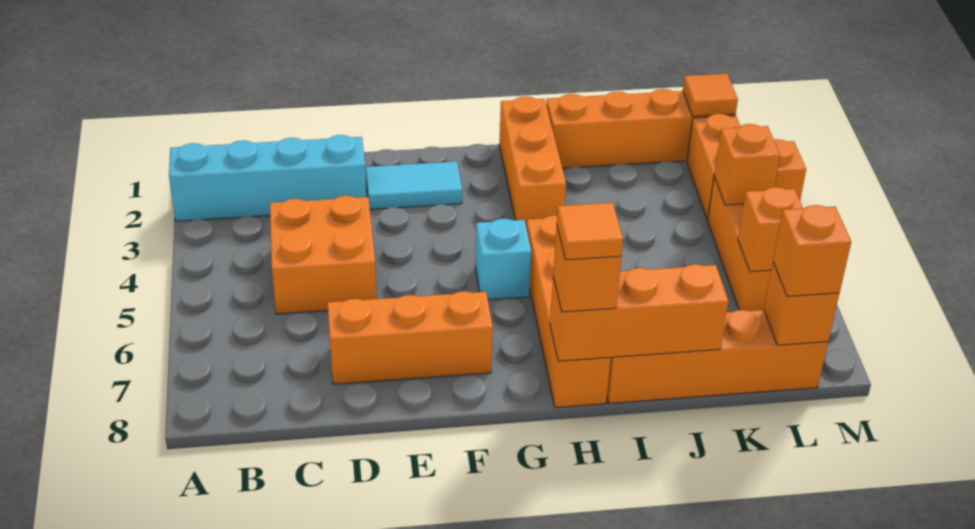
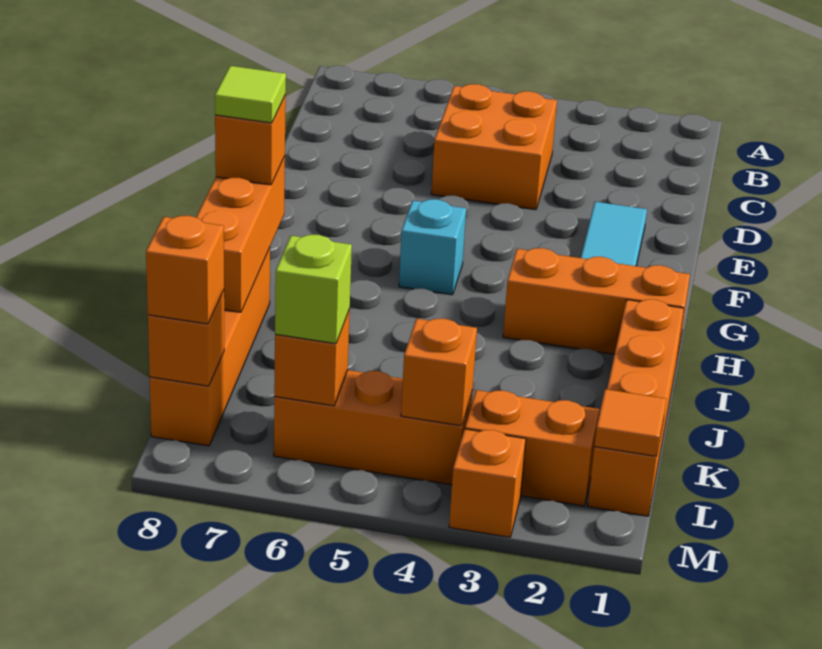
cyan brick A2:D2 level 1 -> none
orange brick D7:F7 level 1 -> none
orange brick H5:H8 level 1 -> none
orange tile H8 level 4 -> lime tile H8 level 4
none -> lime brick L6 level 3

